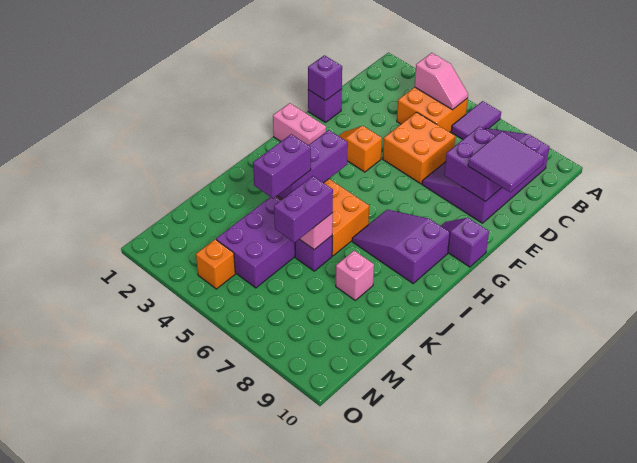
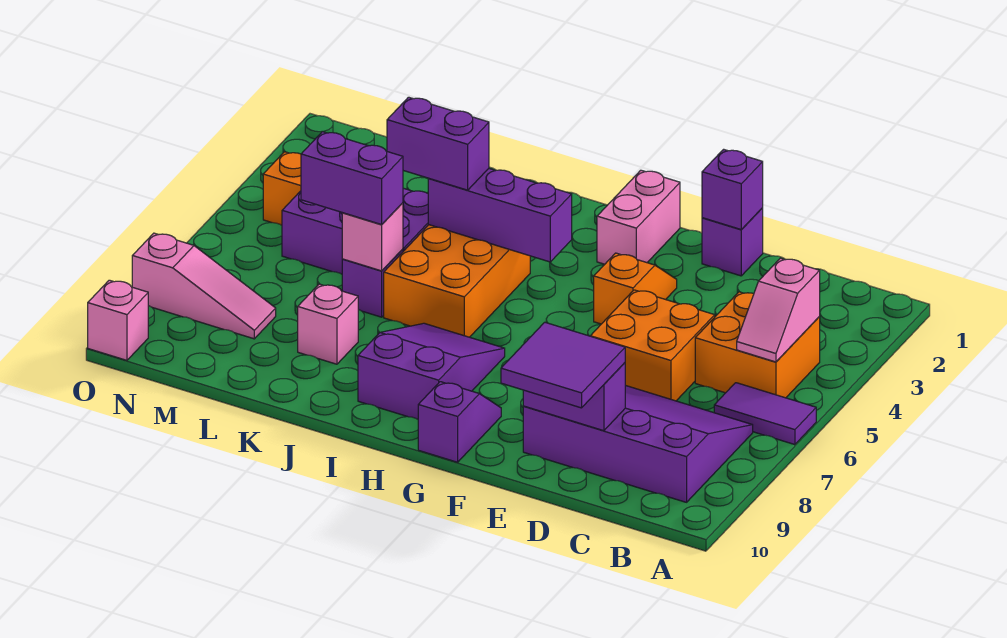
purple brick D8:E9 level 2 -> purple brick D9:E9 level 2
none -> pink slope M8:O8 level 1 top O
none -> pink brick O10 level 1

